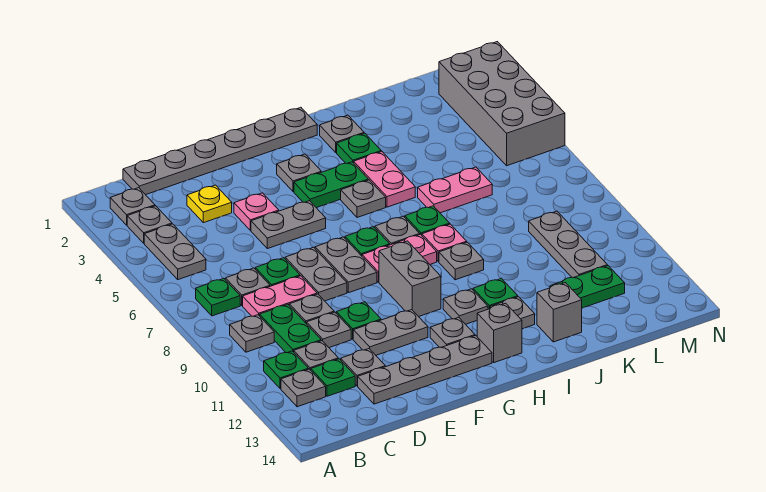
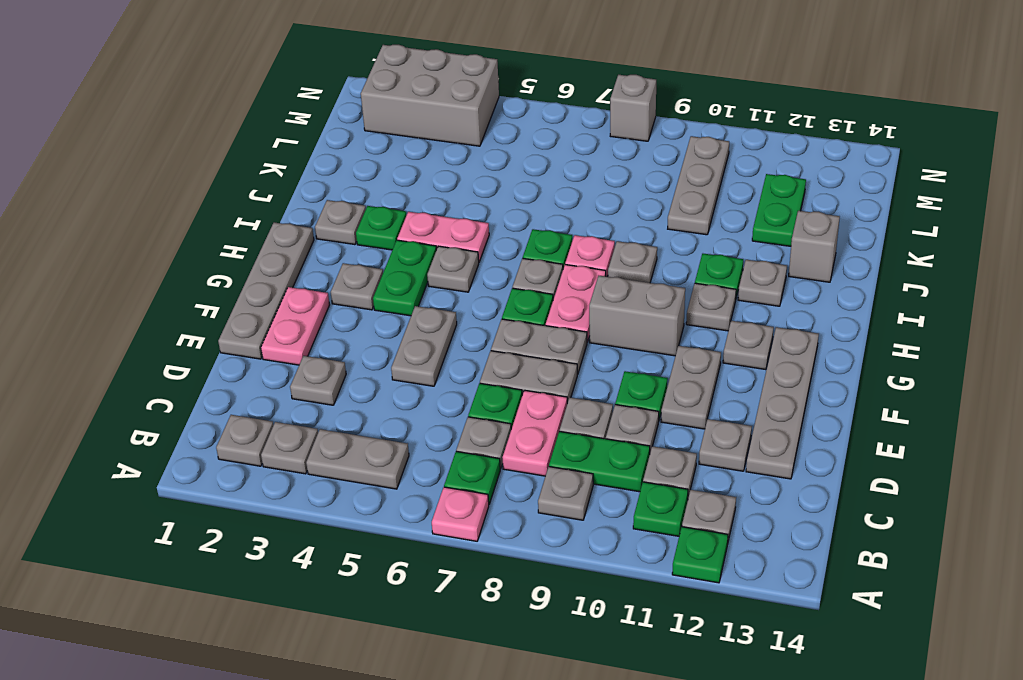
grey plate C1:H1 level 1 -> grey plate E1:H1 level 1
green plate C12 level 1 -> green plate A12 level 1
yellow plate D3 level 1 -> grey plate D3 level 1
pink plate E4 level 1 -> pink plate A7 level 1
grey brick H13 level 1 -> grey brick N8 level 1
pink plate J6:K6 level 1 -> pink plate E2:F2 level 1
grey plate L9:L11 level 1 -> grey plate K10:M10 level 1
grey brick M2:N5 level 1 -> grey brick M2:N4 level 1

